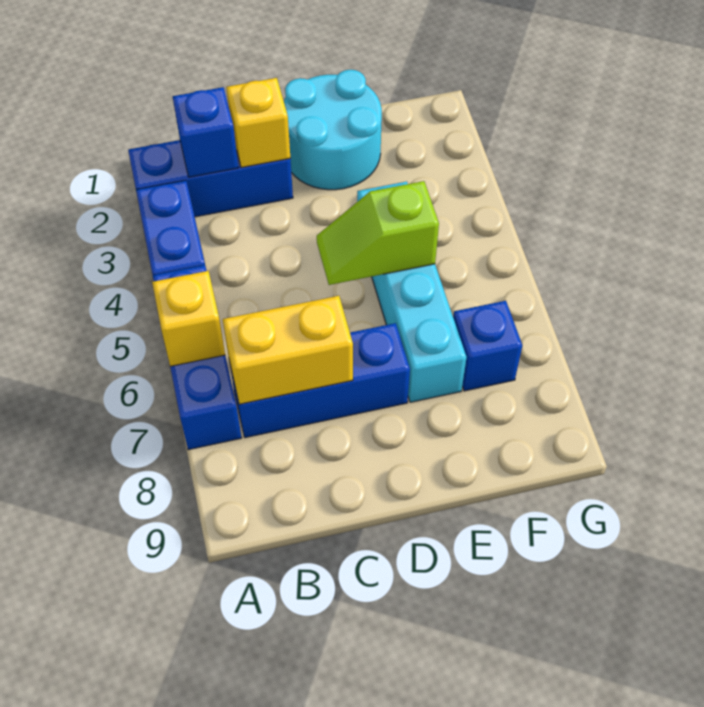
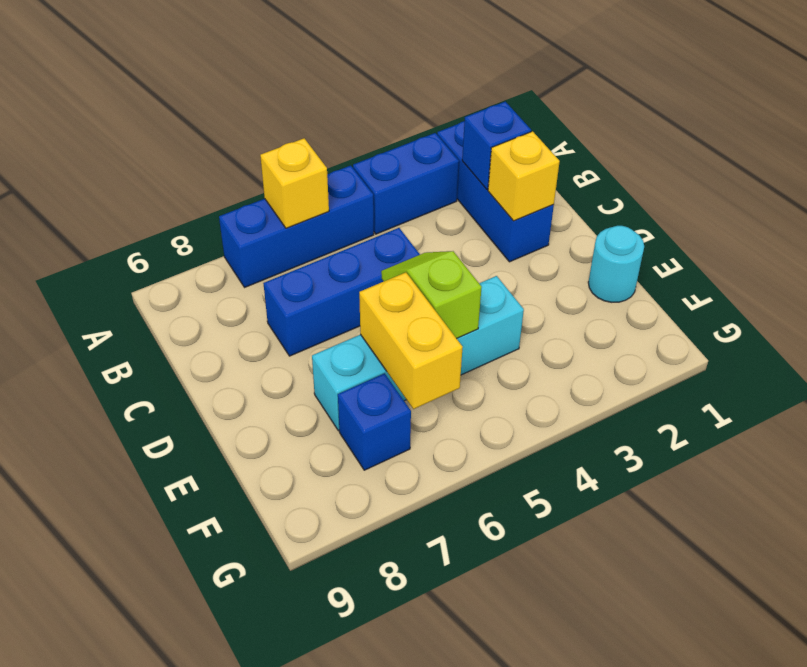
blue brick B7:D7 level 1 -> blue brick C5:C7 level 1
yellow brick B7:C7 level 2 -> yellow brick E6:F6 level 2
cyan round brick D1:E2 level 1 -> cyan round brick E1 level 1

